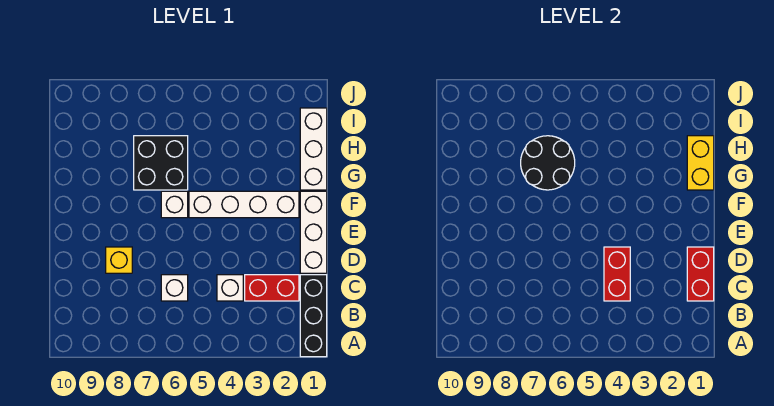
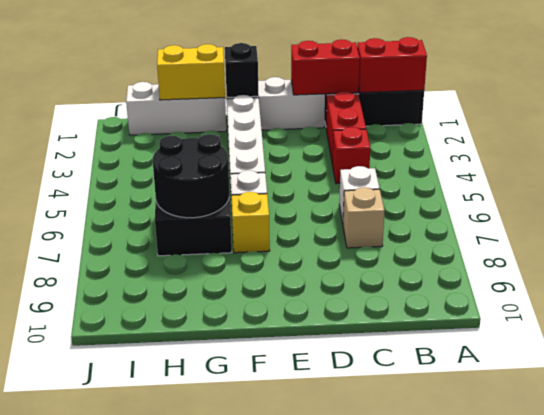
white brick C4 level 1 -> red brick C4 level 1
red brick C4:D4 level 2 -> red brick A1:B1 level 2
none -> tan brick C7 level 1
yellow brick D8 level 1 -> yellow brick F7 level 1
none -> black brick F1 level 2

